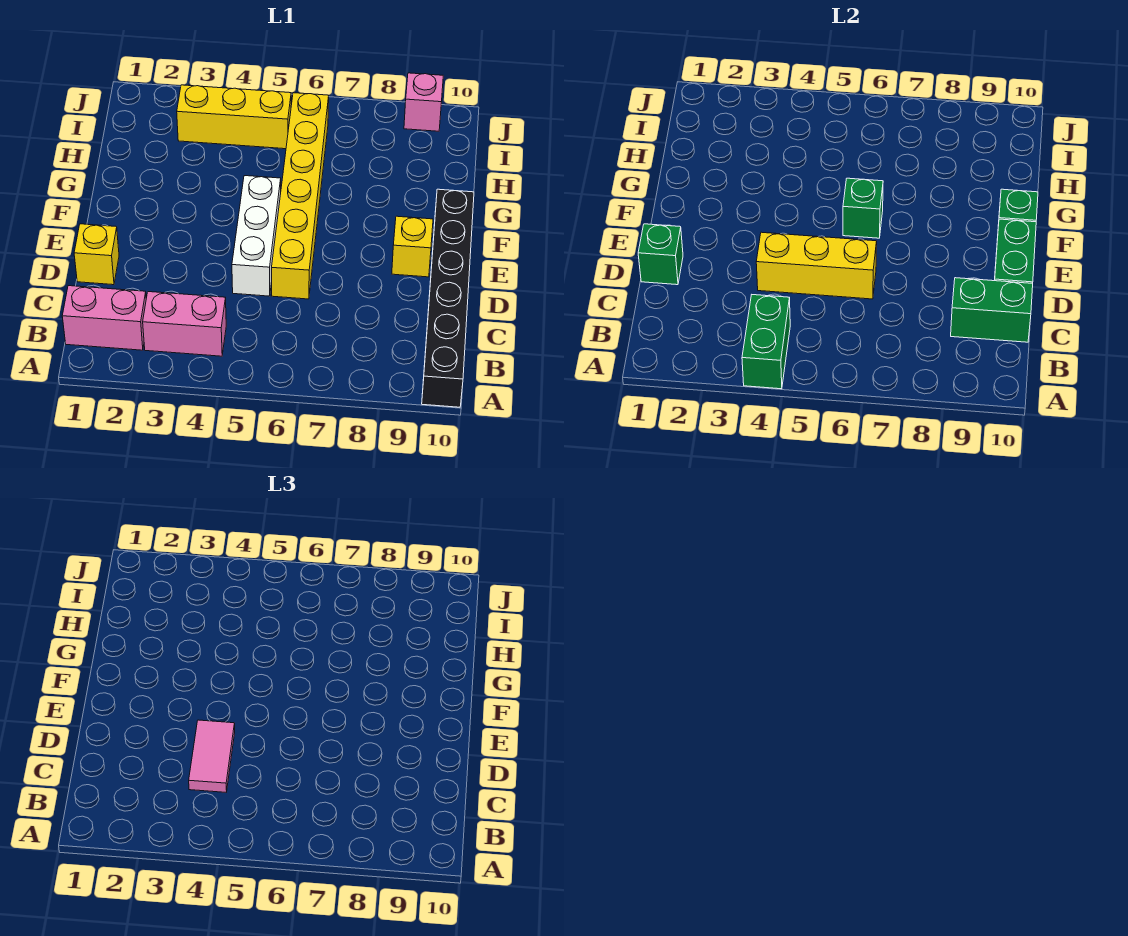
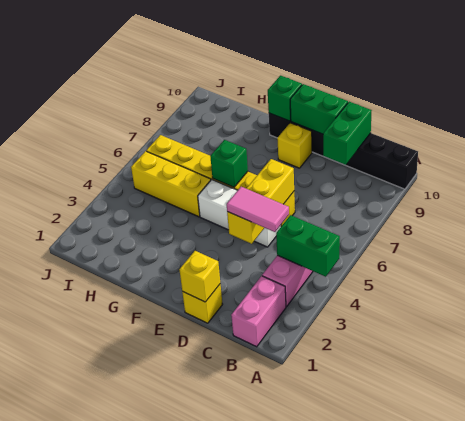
green brick D1 level 2 -> yellow brick D1 level 2
yellow brick I3:I5 level 1 -> yellow brick G5:I5 level 1
pink brick J9 level 1 -> none

